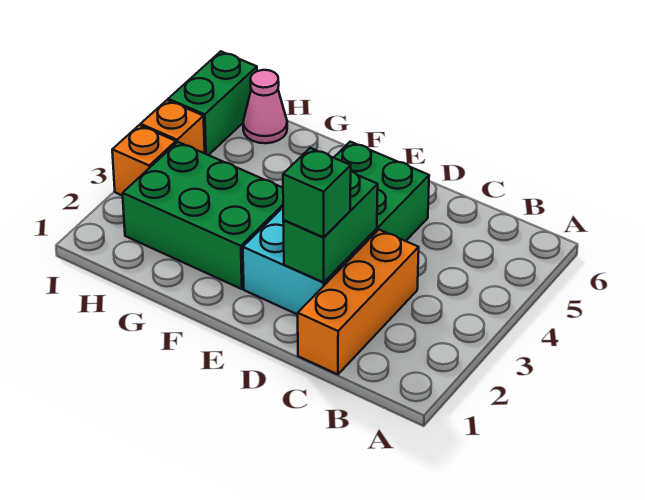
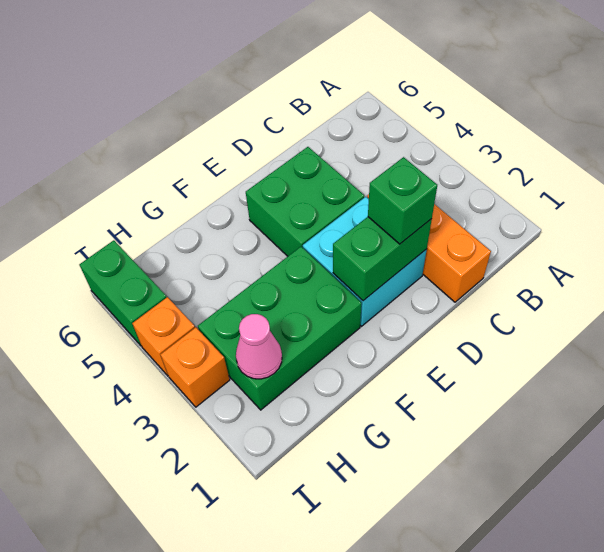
green brick D2:D3 level 2 -> green brick D2:E2 level 2
pink cone H6 level 1 -> pink cone H2 level 2

